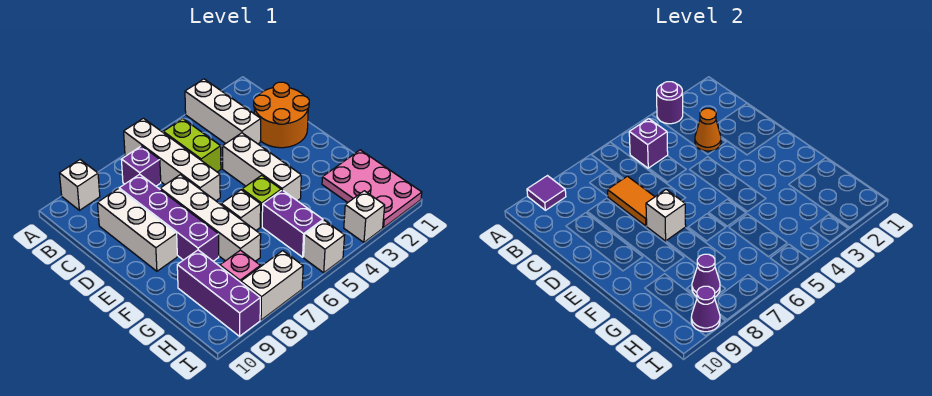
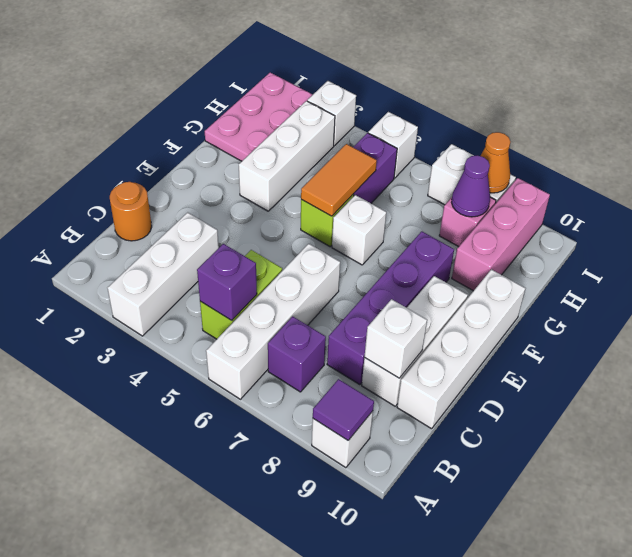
purple round brick A3 level 2 -> none
orange round brick C1:D2 level 1 -> orange round brick C1 level 1
orange cone C3 level 2 -> orange cone I8 level 2
orange tile C7:D7 level 2 -> orange tile F5:G5 level 2
white brick D4:F4 level 1 -> white brick F3:H3 level 1
white brick D7:G7 level 1 -> white brick C10:F10 level 1
white brick E7 level 2 -> white brick C9 level 2
purple brick G9:I9 level 1 -> pink brick G9:I9 level 1
purple cone I9 level 2 -> none

